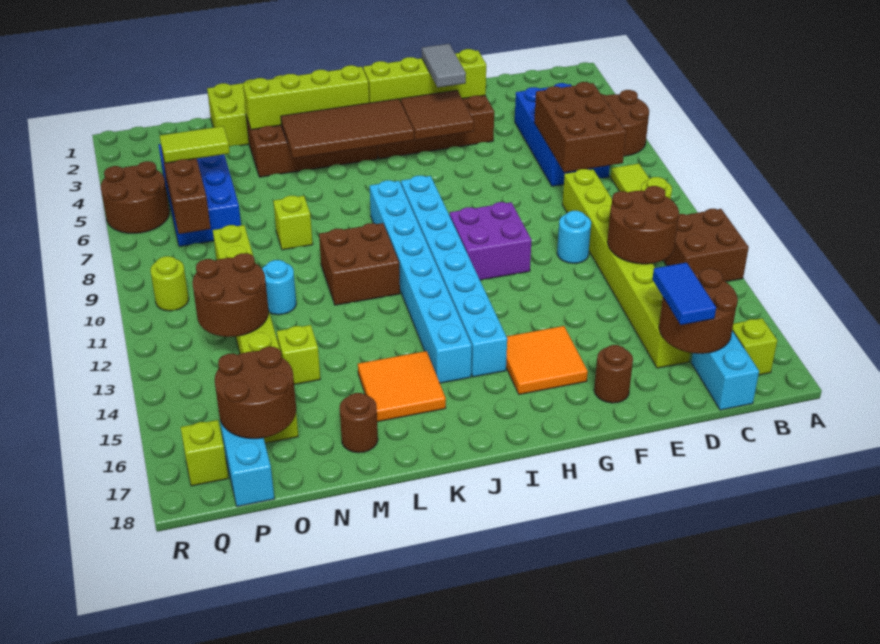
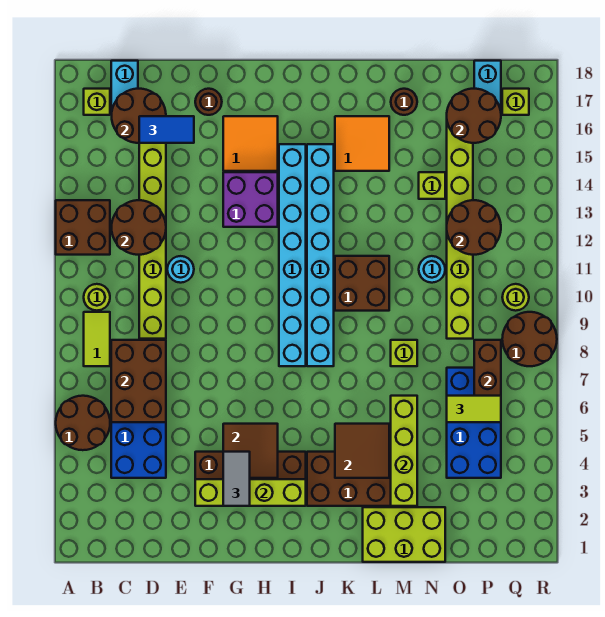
blue tile D16:D17 level 3 -> blue tile D16:E16 level 3
purple brick G10:H11 level 1 -> purple brick G13:H14 level 1
brown tile I4:L5 level 2 -> brown tile K4:L5 level 2
lime brick J3:M3 level 2 -> lime brick M3:M6 level 2
brown round brick Q5:R6 level 1 -> brown round brick Q8:R9 level 1

